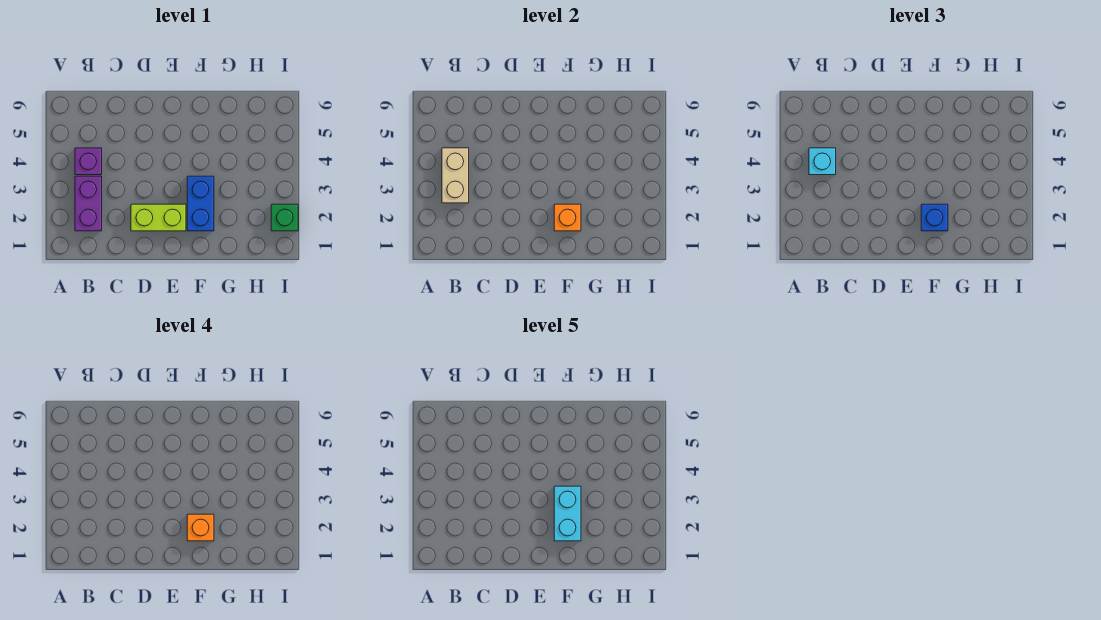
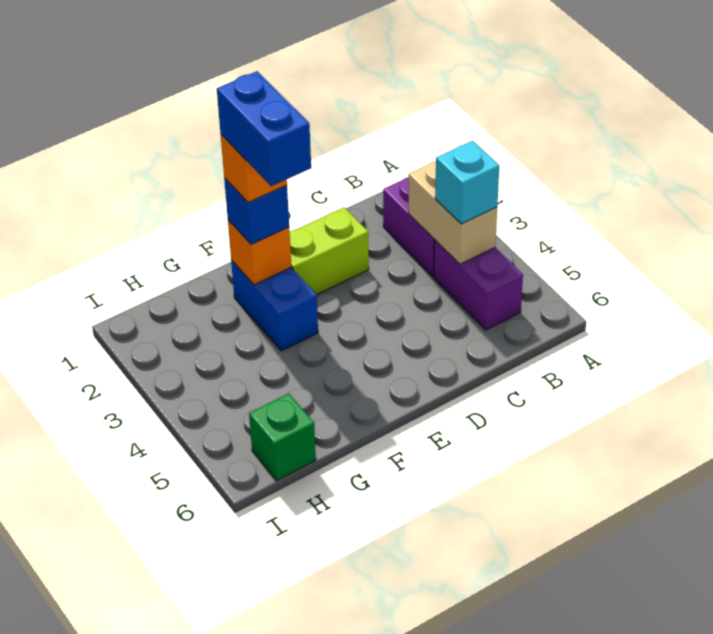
purple brick B4 level 1 -> purple brick B4:B5 level 1
cyan brick F2:F3 level 5 -> blue brick F2:F3 level 5
green brick I2 level 1 -> green brick H6 level 1

